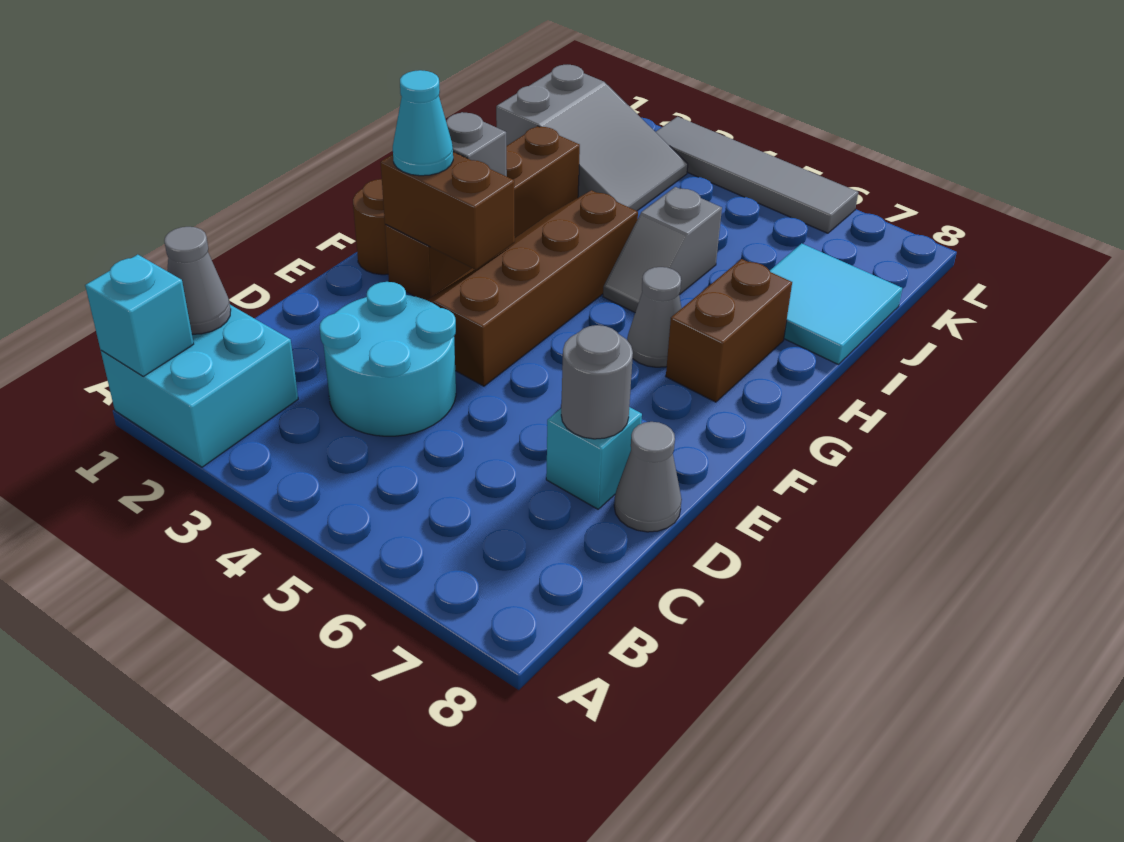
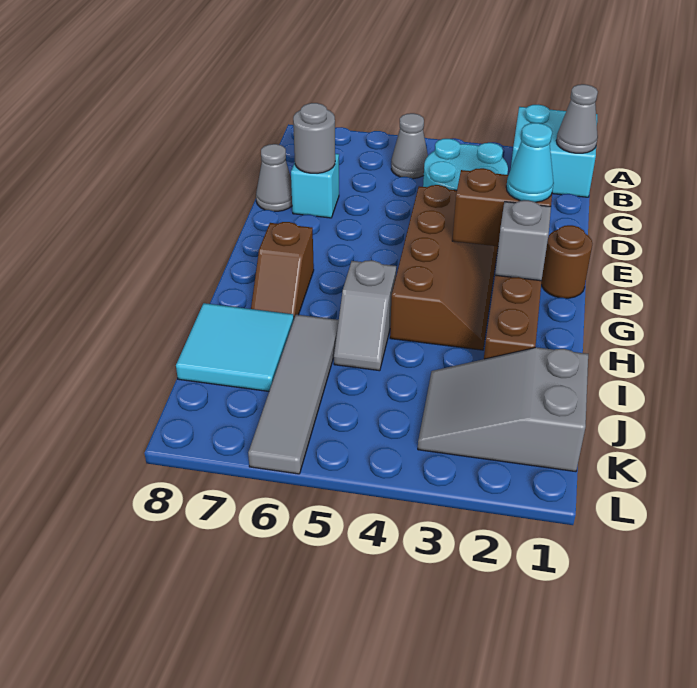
cyan brick A1 level 2 -> none
grey cone G6 level 1 -> grey cone B5 level 1
brown brick G7:H7 level 1 -> brown slope G7:H7 level 1 top G
grey slope H5:I5 level 1 top I -> grey slope H5:I5 level 1 top H
grey tile L3:L6 level 1 -> grey tile I6:L6 level 1

